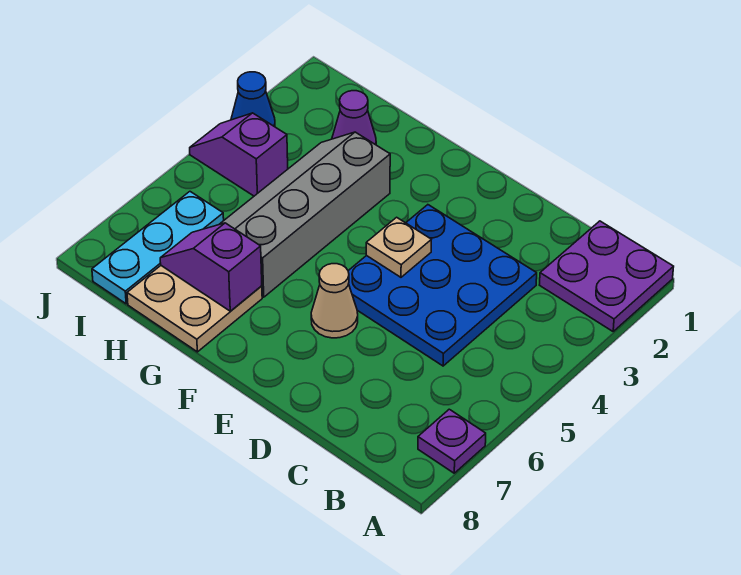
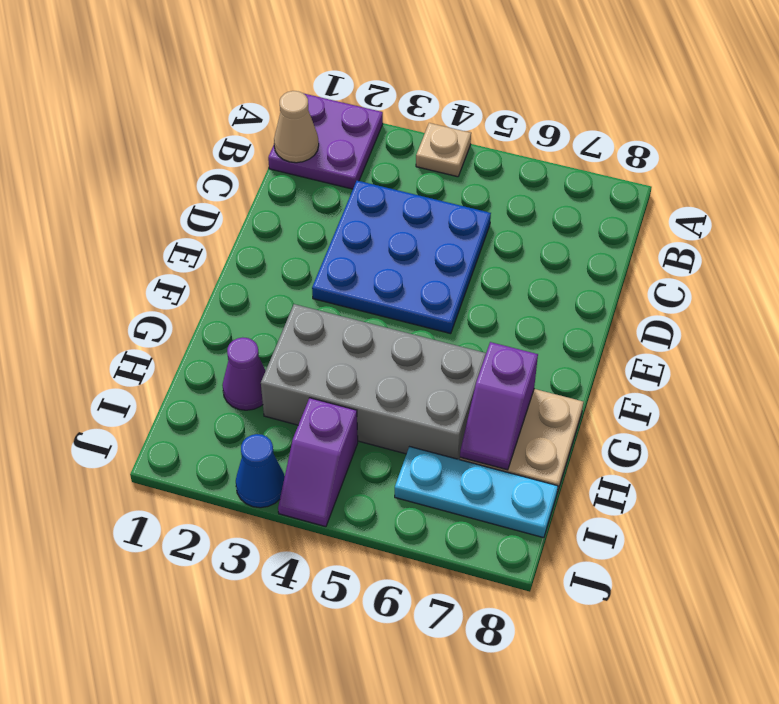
purple plate A7 level 1 -> none
tan plate E4 level 2 -> tan plate A4 level 1
tan cone E6 level 1 -> tan cone B1 level 2
grey slope G3:H6 level 1 top G -> grey brick G3:H6 level 1

